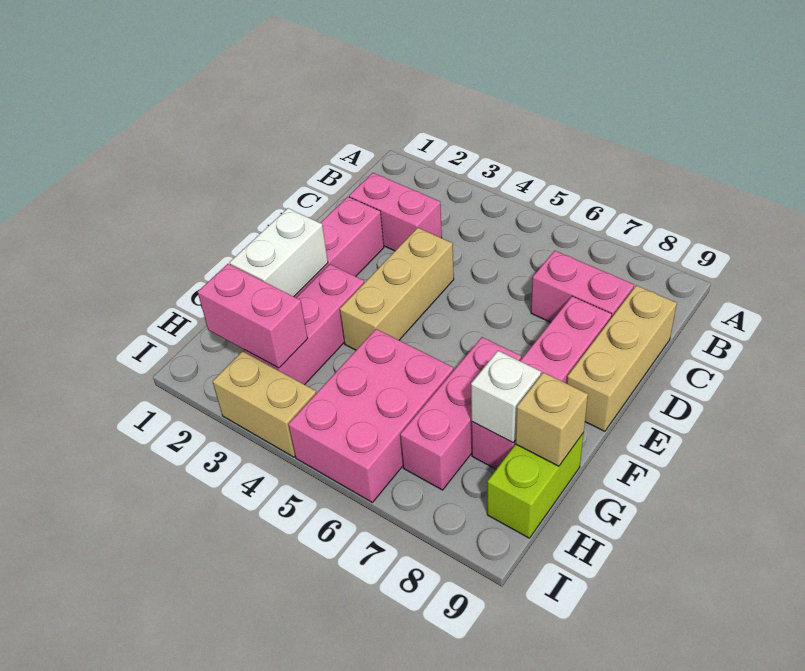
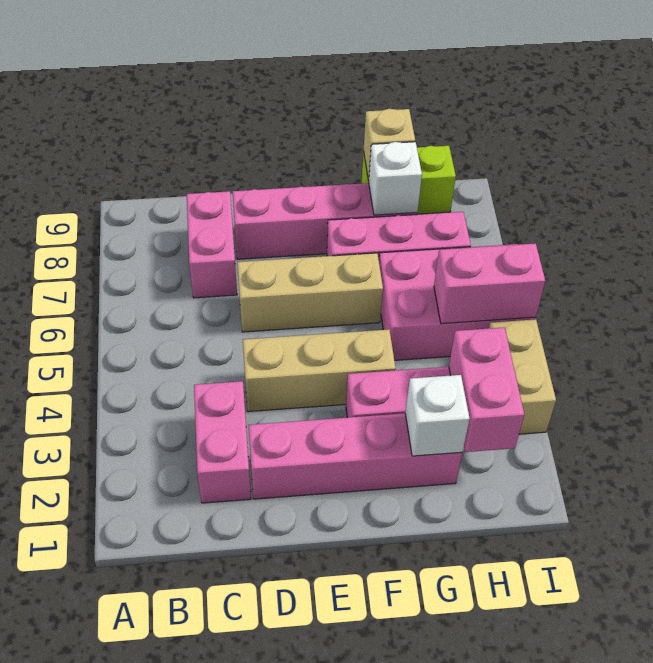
tan brick C9:E9 level 1 -> tan brick D6:F6 level 1
white brick F2:G2 level 2 -> white brick G2 level 2
none -> pink brick H5:I5 level 2

